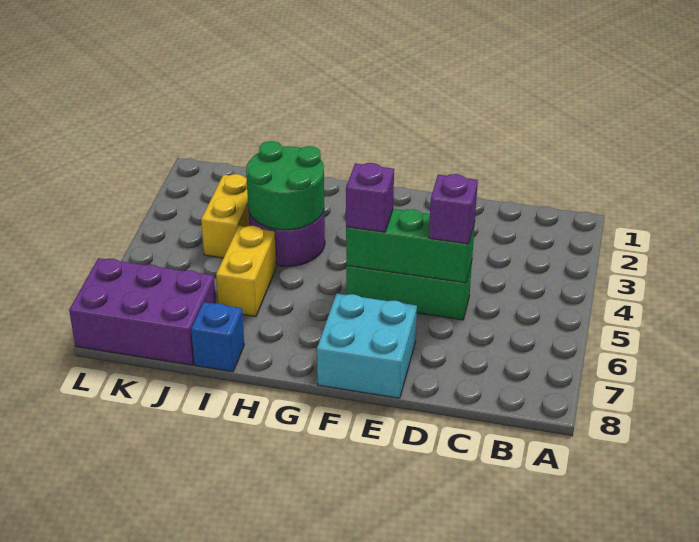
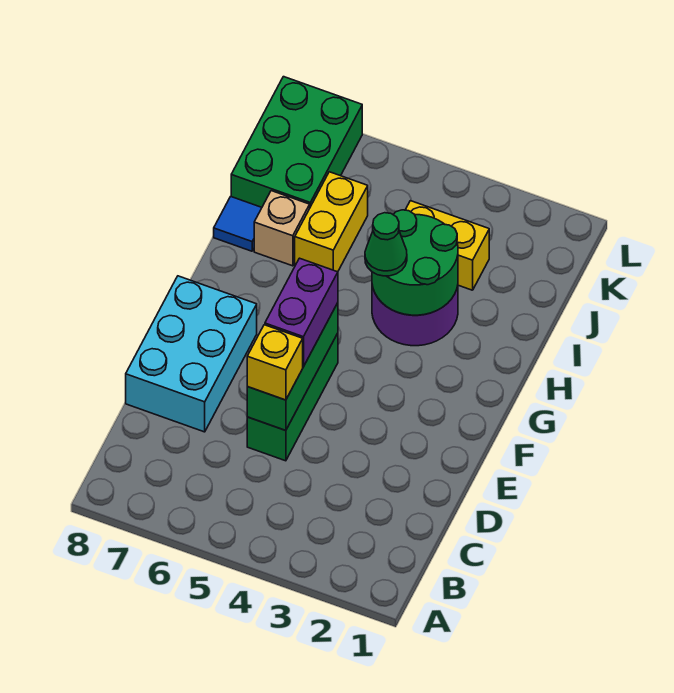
purple brick D5 level 3 -> yellow brick D5 level 3
cyan brick E7:F8 level 1 -> cyan brick D7:F8 level 1
purple brick F5 level 3 -> purple brick E5:F5 level 3
none -> green cone H4 level 3
yellow brick I5:I6 level 1 -> yellow brick I6:J6 level 1
none -> tan brick I7 level 1
blue brick I8 level 1 -> blue tile I8 level 1
purple brick J7:L8 level 1 -> green brick J7:L8 level 1

